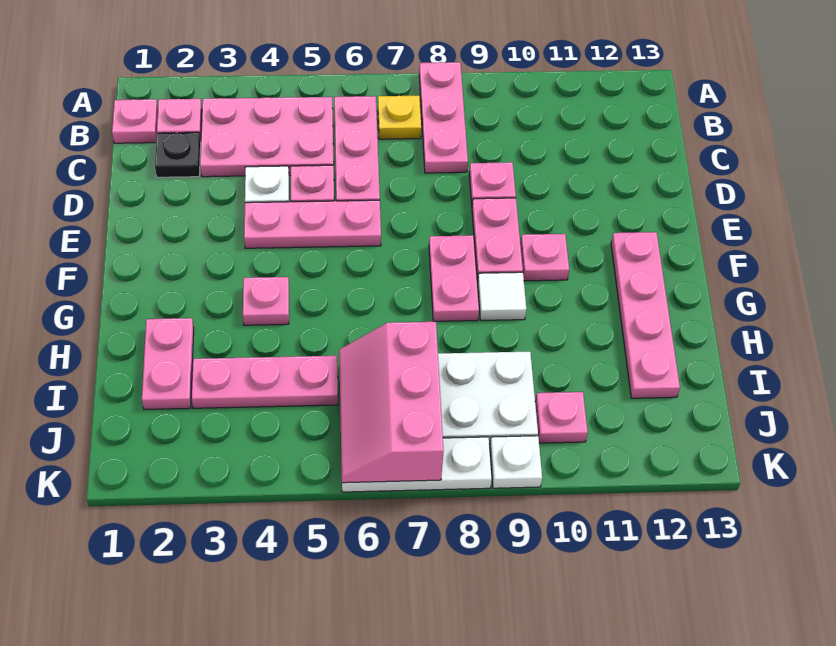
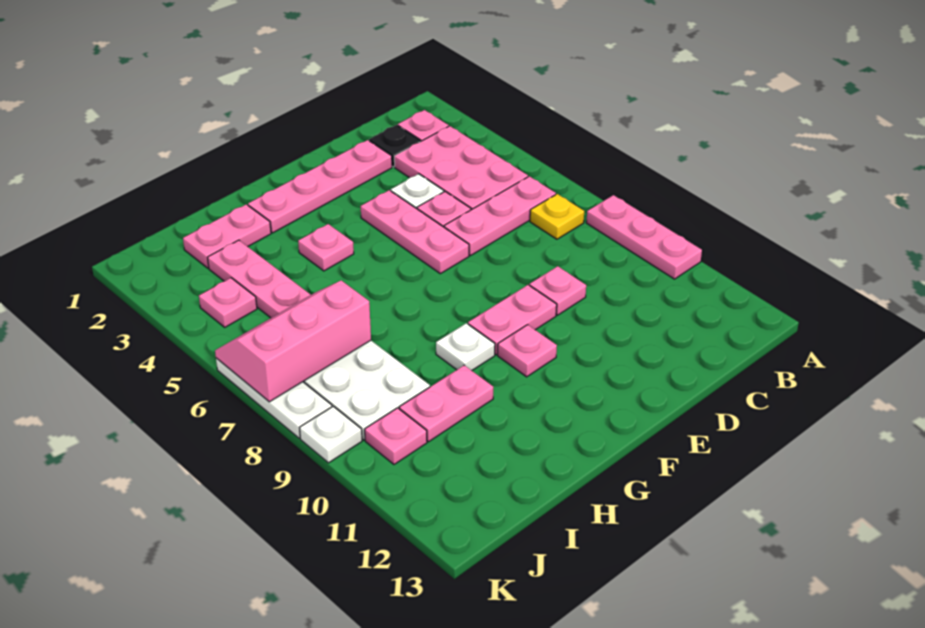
pink plate A8:C8 level 1 -> pink plate A8:A10 level 1
pink plate B1 level 1 -> pink plate J4 level 1
pink plate F8:G8 level 1 -> pink plate H10:I10 level 1
pink plate F12:I12 level 1 -> pink plate D2:G2 level 1
white tile G9 level 1 -> white plate G9 level 1

